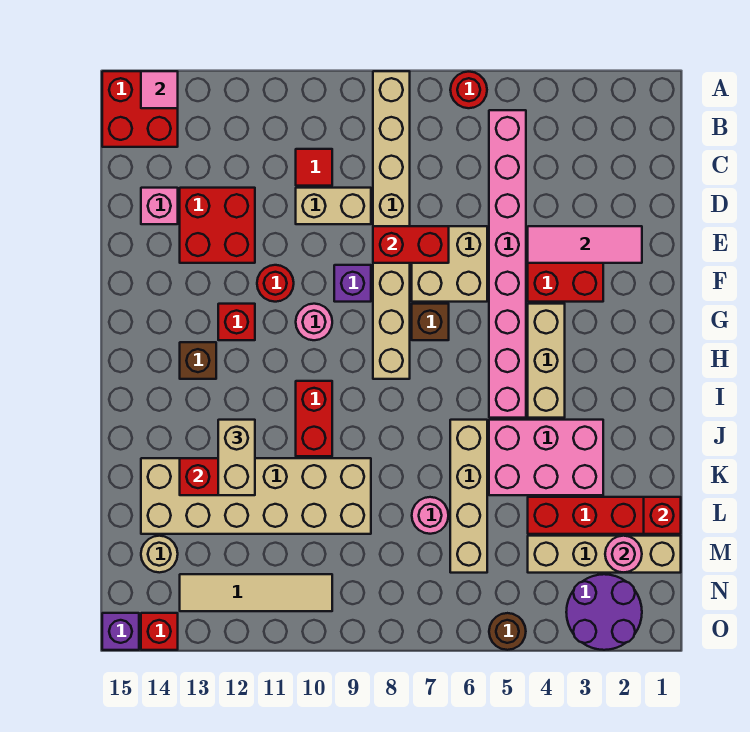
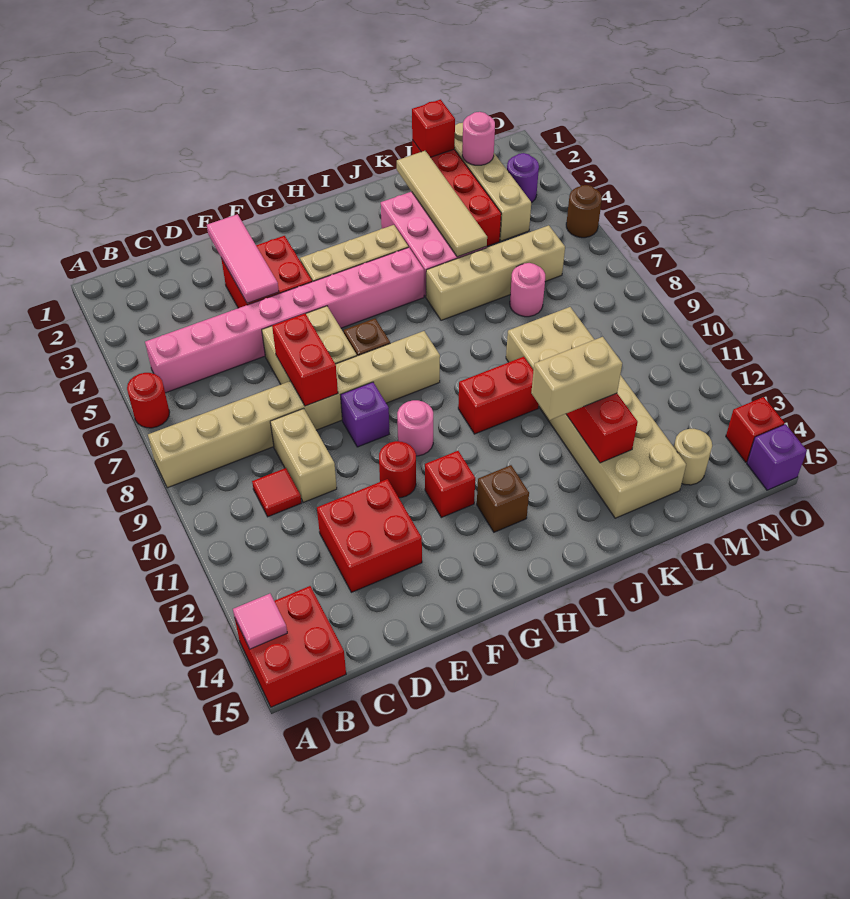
pink brick D14 level 1 -> none
purple round brick N2:O3 level 1 -> purple round brick N3 level 1
tan tile N10:N13 level 1 -> tan tile K2:K5 level 2

